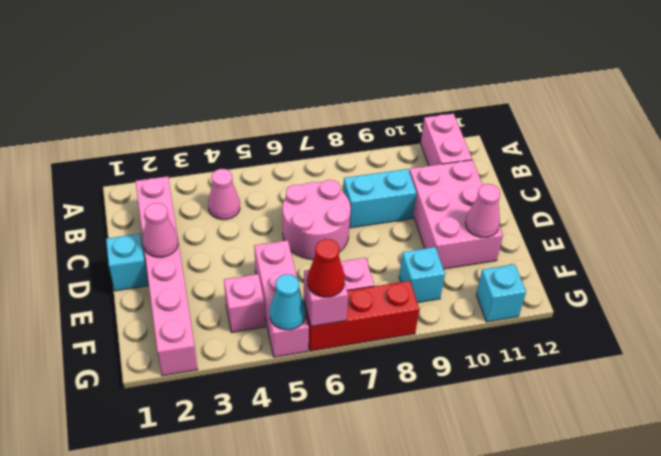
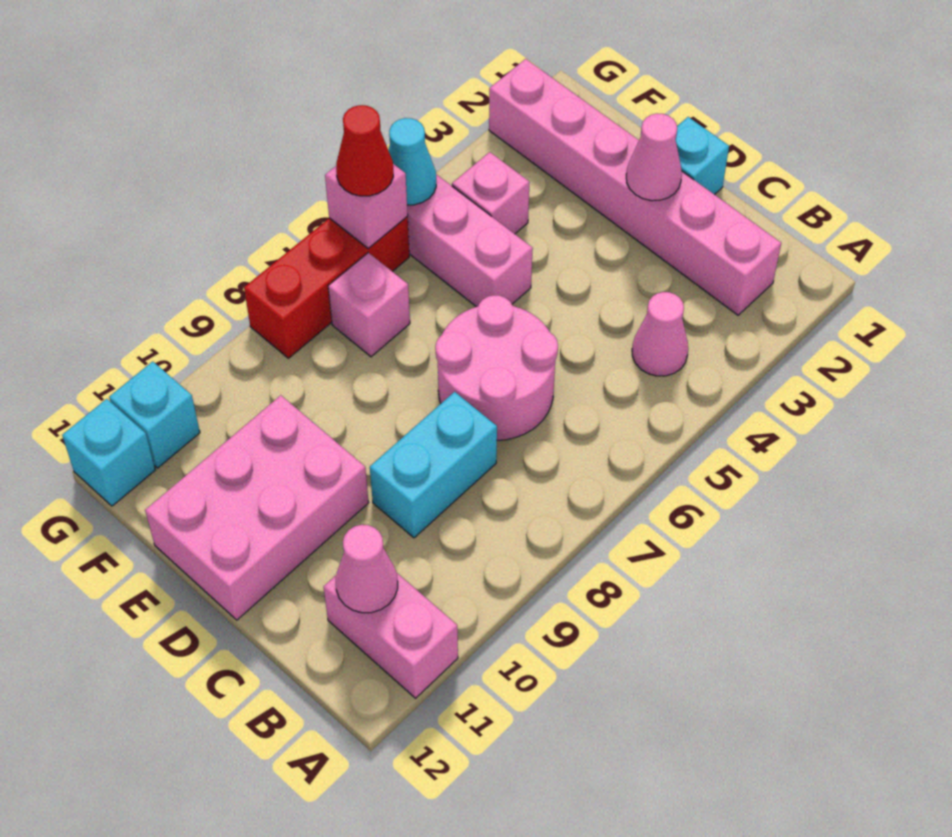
pink brick C10:E11 level 1 -> pink brick D10:E12 level 1
pink cone E11 level 2 -> pink cone B11 level 2
cyan brick F9 level 1 -> cyan brick G12 level 1

